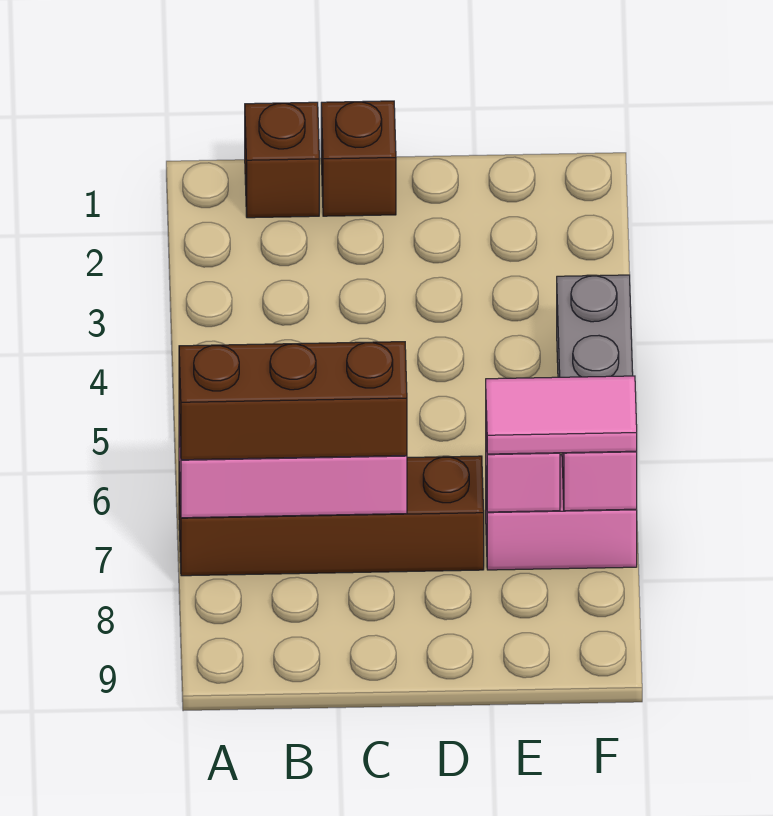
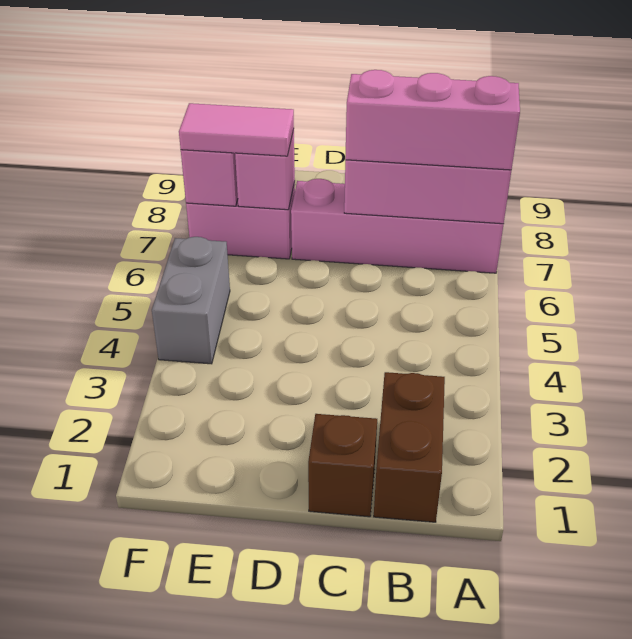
brown brick A7:D7 level 1 -> pink brick A7:D7 level 1
brown brick A7:C7 level 3 -> pink brick A7:C7 level 3
brown brick B1 level 1 -> brown brick B1:B2 level 1

